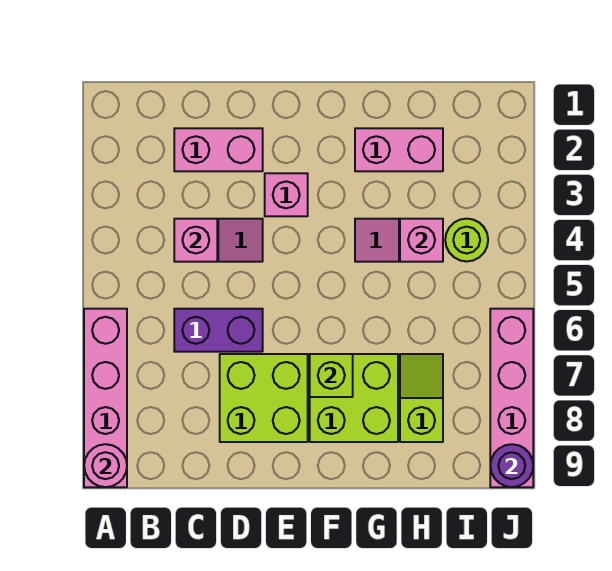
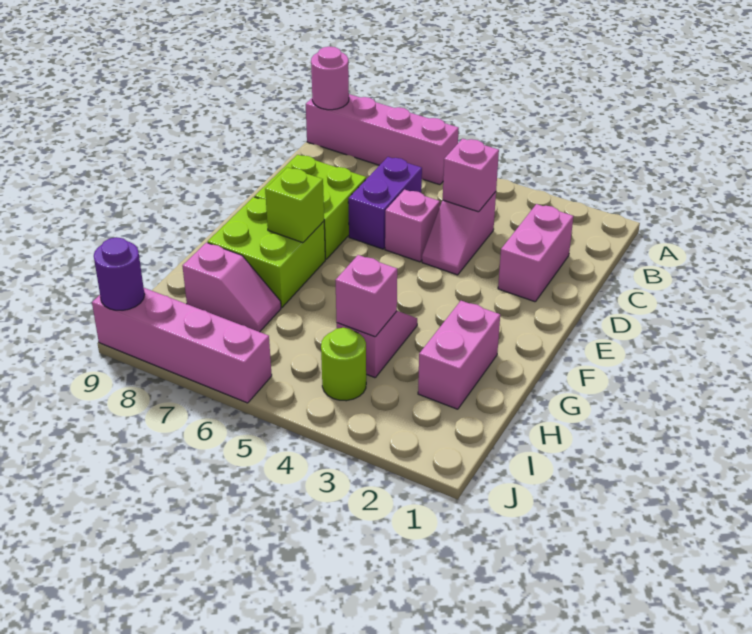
pink brick E3 level 1 -> pink brick D5 level 1
lime slope H7:H8 level 1 top 8 -> pink slope H7:H8 level 1 top 8

